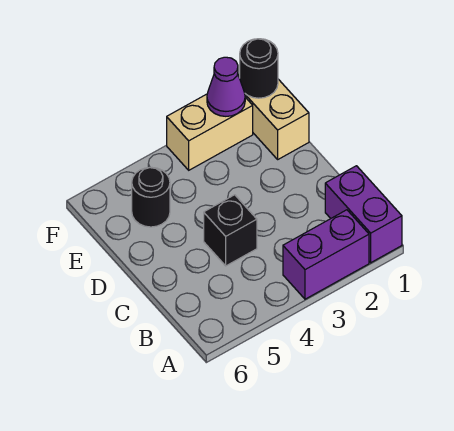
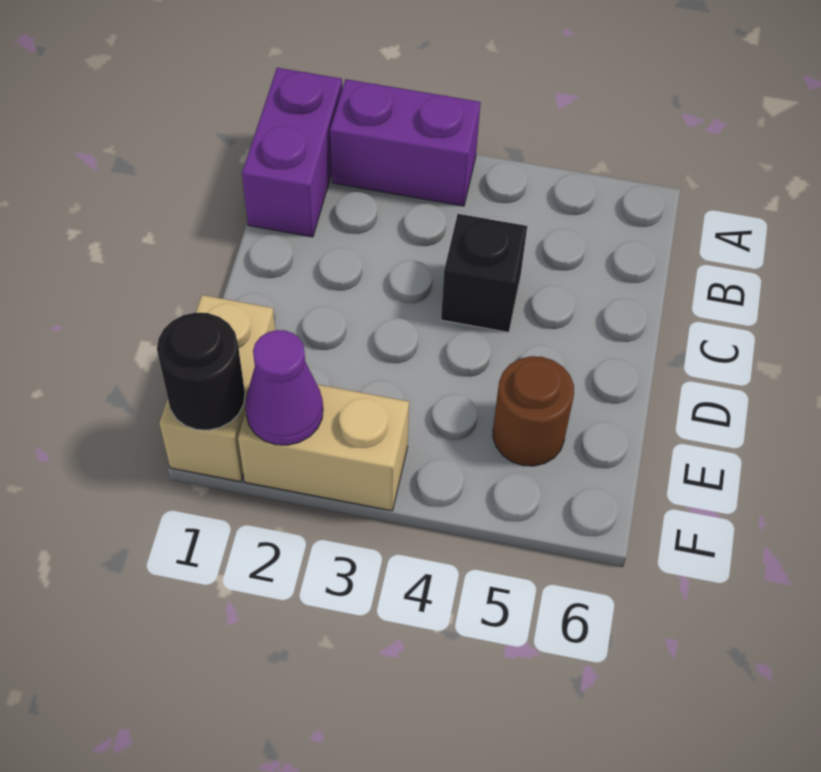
black round brick E5 level 1 -> brown round brick E5 level 1

